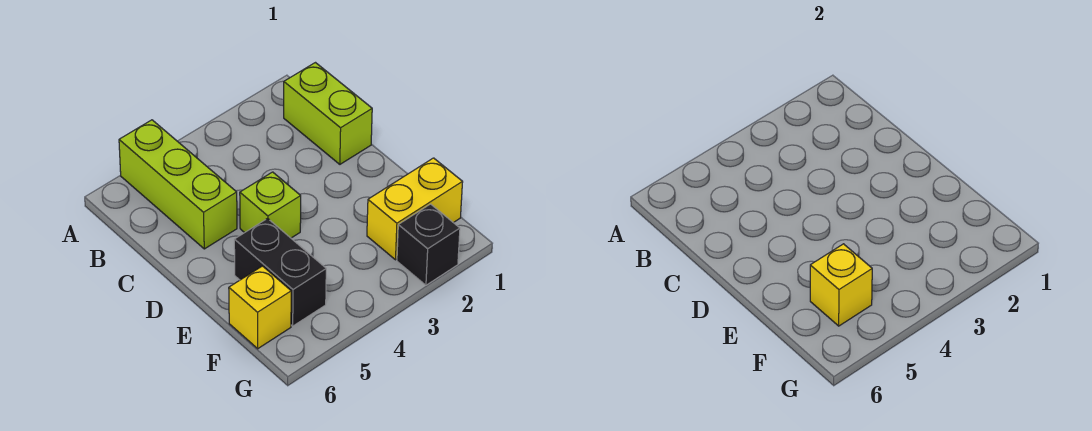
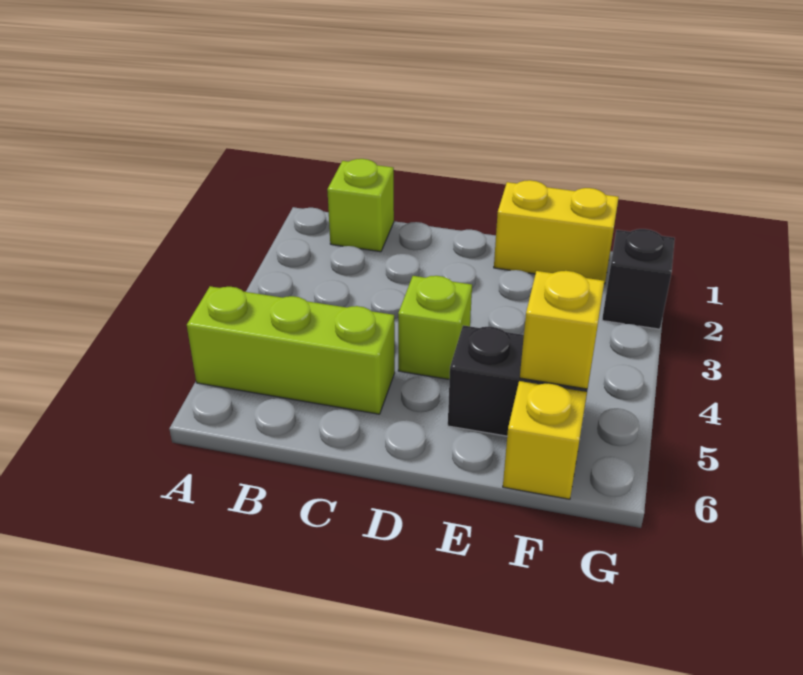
lime brick B1:C1 level 1 -> lime brick B1 level 1
yellow brick F1:F2 level 1 -> yellow brick E1:F1 level 1

